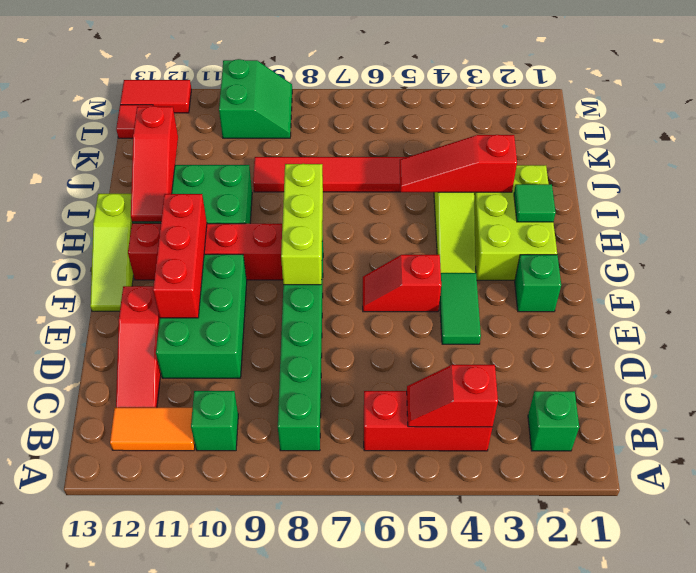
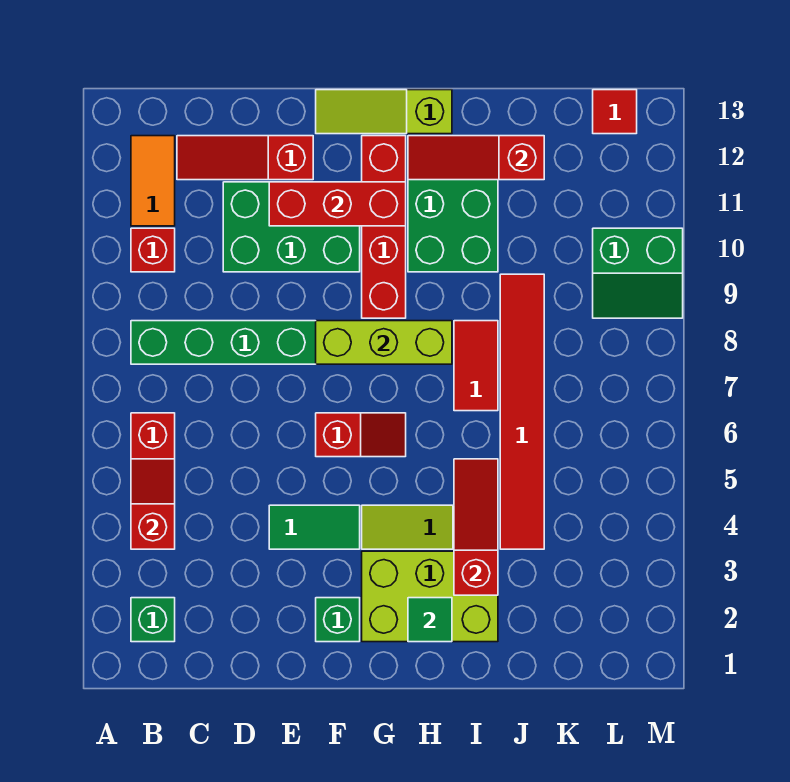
green brick B10 level 1 -> red brick B10 level 1
red slope F5:F6 level 1 top 5 -> red slope F6:G6 level 1 top F
red tile M12:M13 level 1 -> red tile I7:I8 level 1

